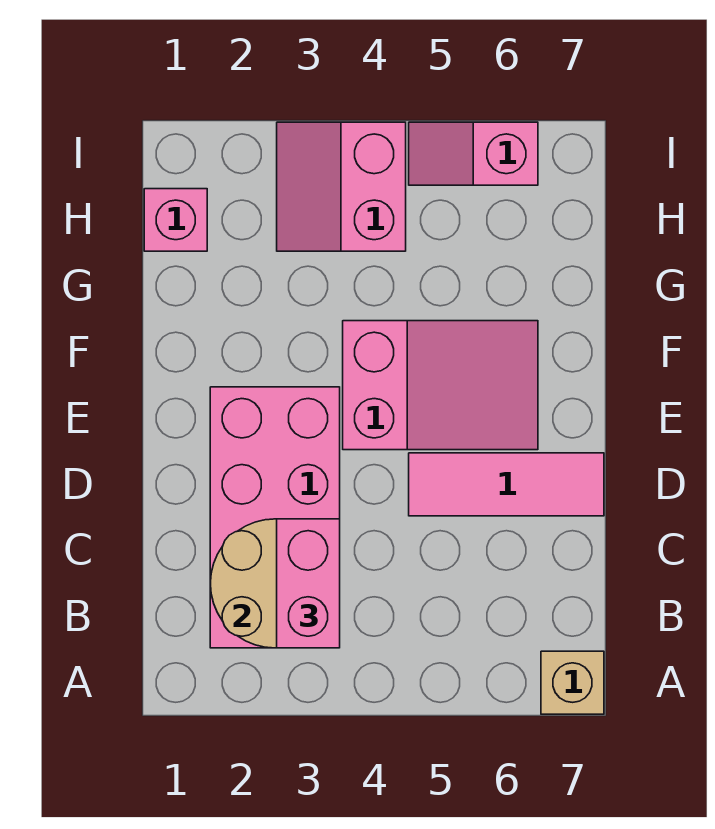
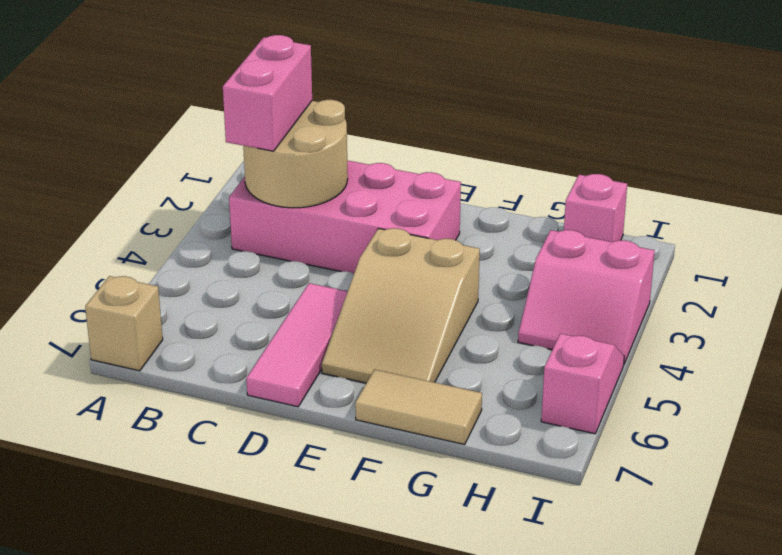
pink brick B3:C3 level 3 -> pink brick B2:B3 level 3
pink slope E4:F6 level 1 top 4 -> tan slope E4:F6 level 1 top 4
none -> tan tile F7:G7 level 1
pink slope H3:I4 level 1 top 4 -> pink slope H3:I4 level 1 top 3

